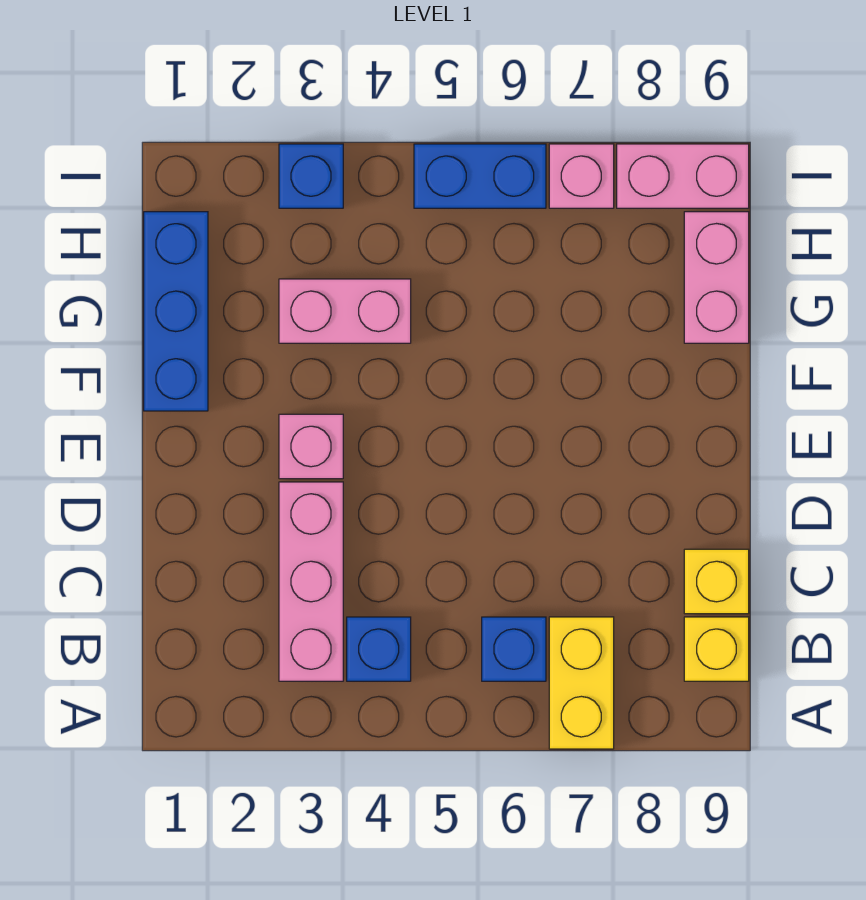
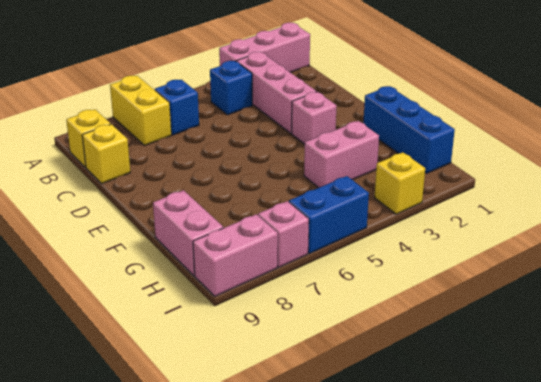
none -> pink brick A1:A3 level 1
blue brick I3 level 1 -> yellow brick I3 level 1

